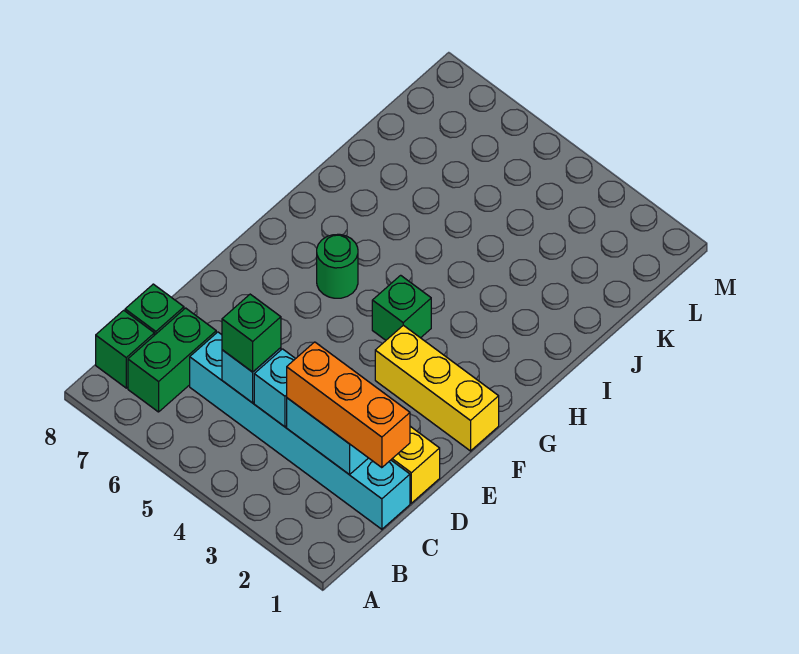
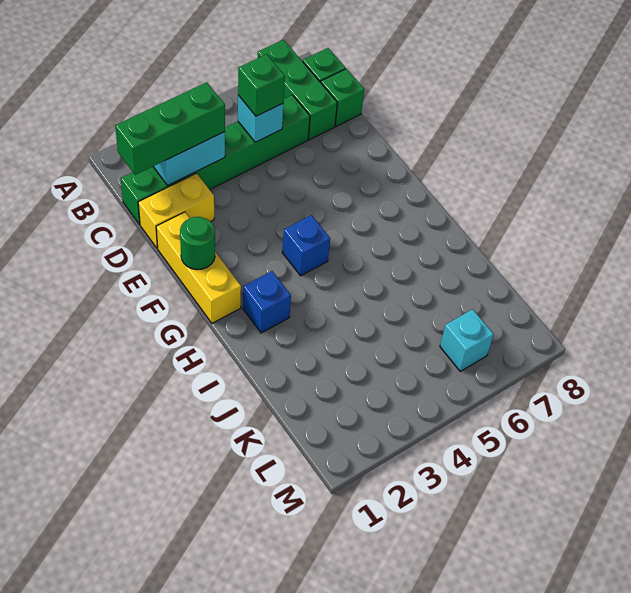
green brick B7:C7 level 1 -> green brick A7:C7 level 1
cyan brick C1:C6 level 1 -> green brick C1:C6 level 1
orange brick C1:C3 level 3 -> green brick C1:C3 level 3
cyan brick C4 level 2 -> cyan brick L6 level 1
yellow brick F1:F3 level 1 -> yellow brick E1:G1 level 1
green brick G4 level 1 -> blue brick G4 level 1
green round brick G6 level 1 -> green round brick F1 level 2
none -> blue brick H2 level 1

